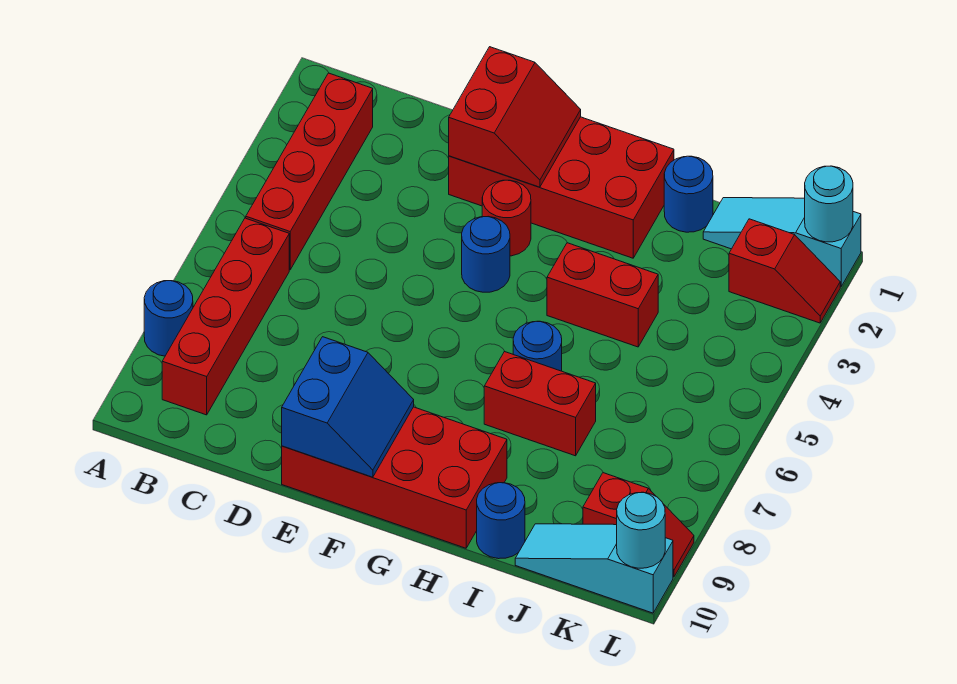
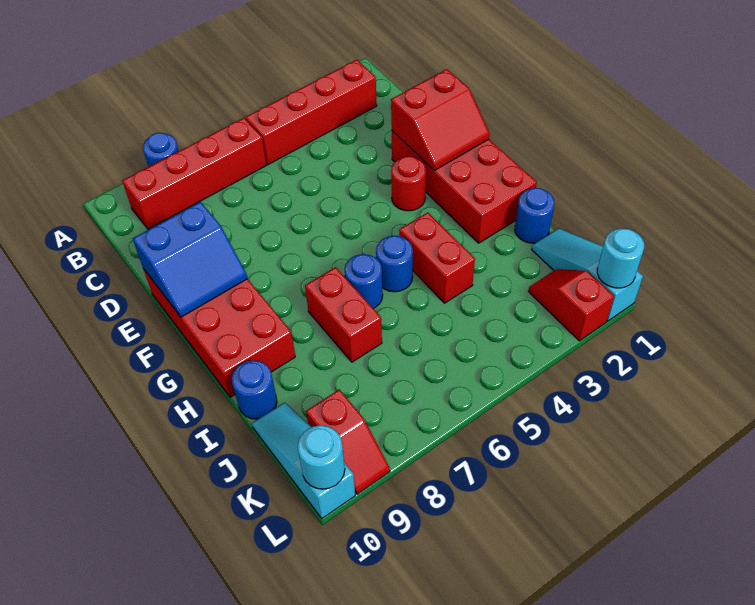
blue round brick F4 level 1 -> blue round brick H5 level 1
red slope K2:L2 level 1 top K -> red slope K2:L2 level 1 top L

